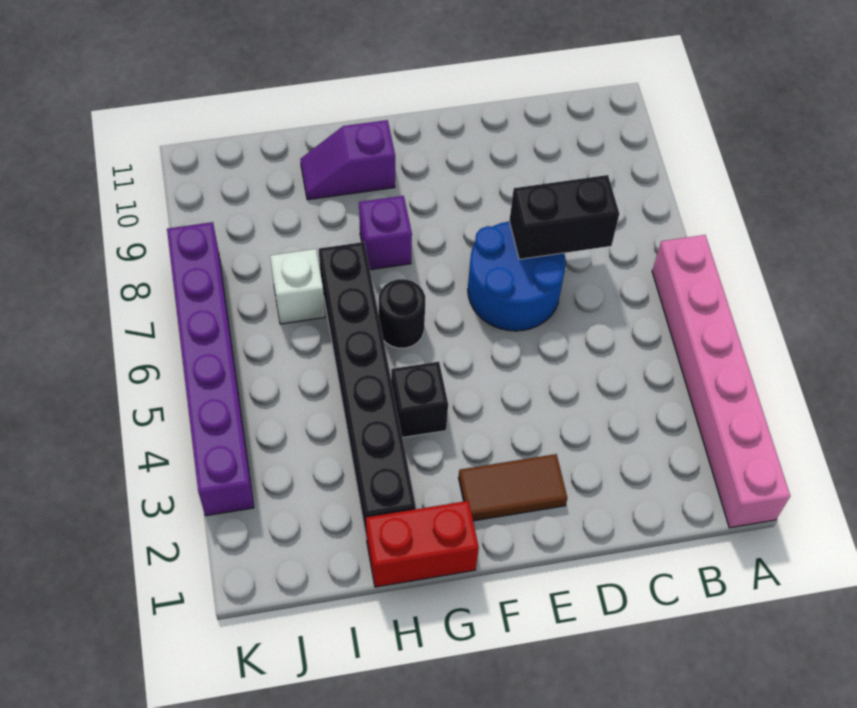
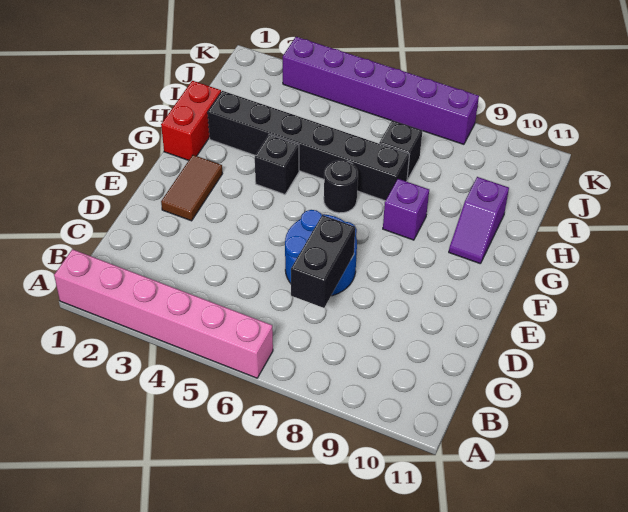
purple slope G10:H10 level 1 top G -> purple slope G10:H10 level 1 top H
white brick I7 level 1 -> black brick I7 level 1

